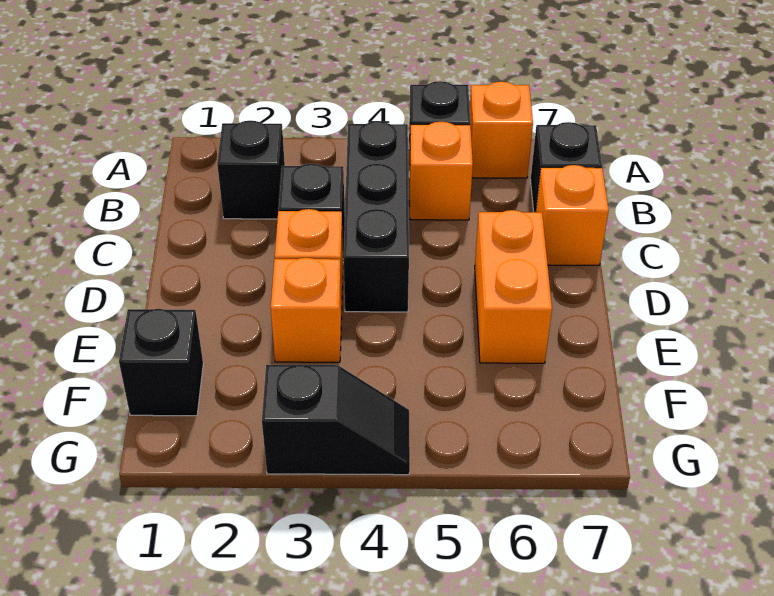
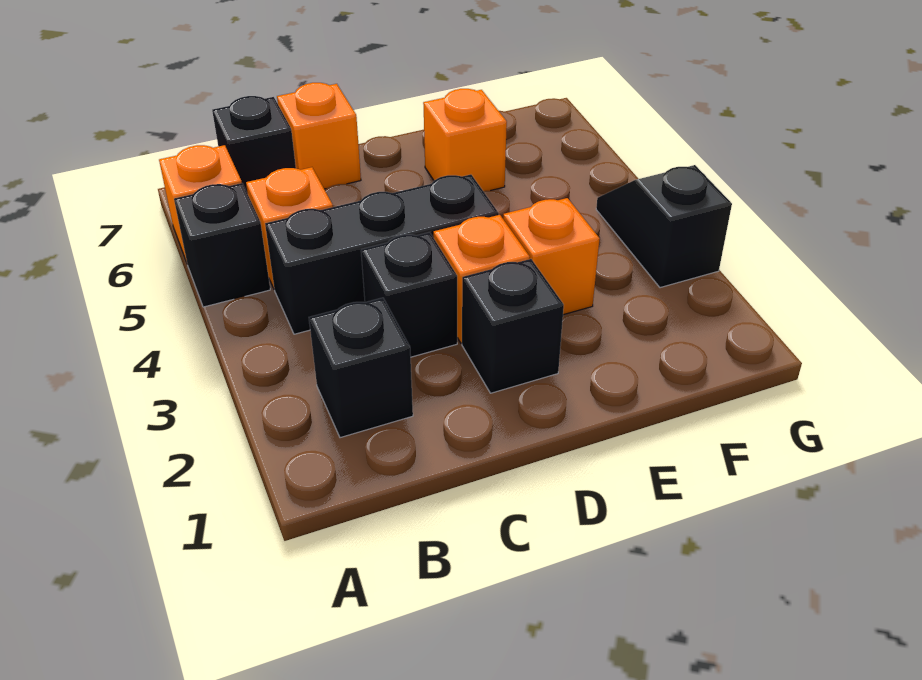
orange brick D6:E6 level 1 -> orange brick E6 level 1
black brick F1 level 1 -> black brick D2 level 1

